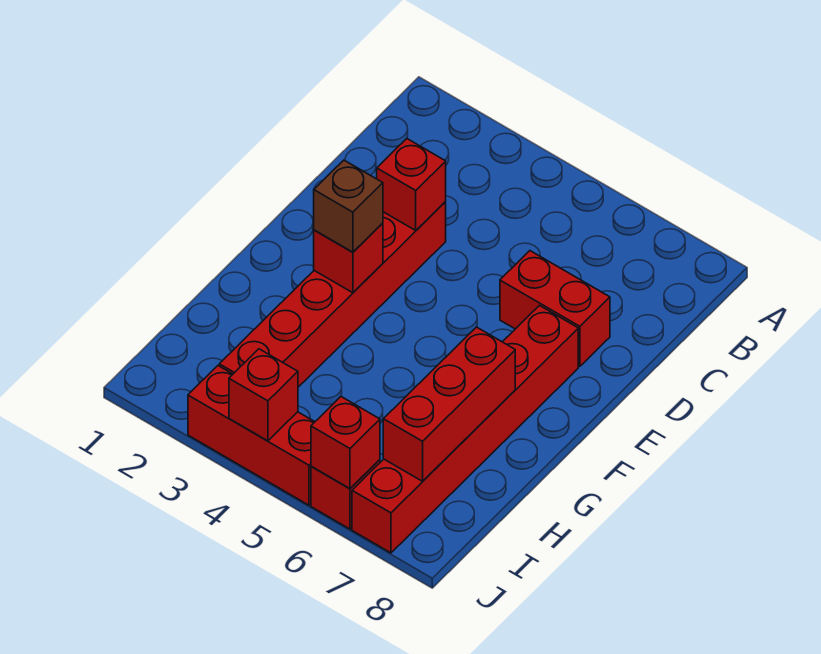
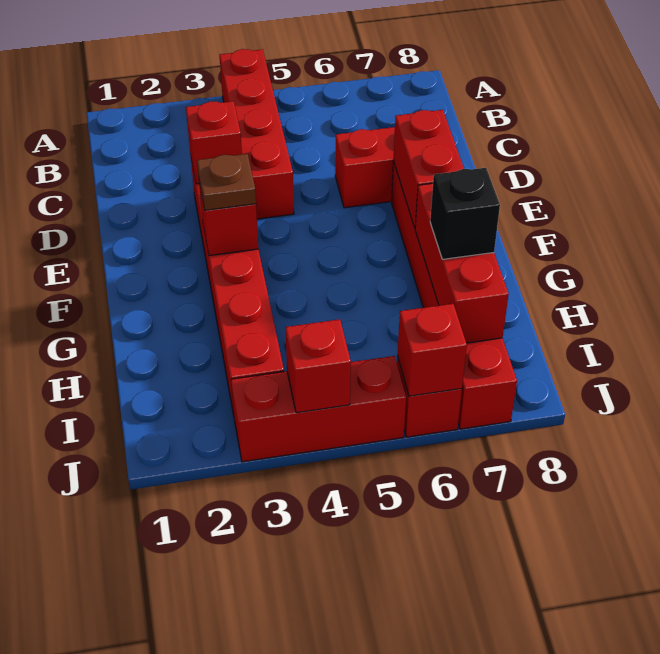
none -> red brick A4:D4 level 1
none -> red brick E7:F7 level 2
brown brick F3 level 3 -> brown plate F3 level 3
none -> black brick H7 level 3

